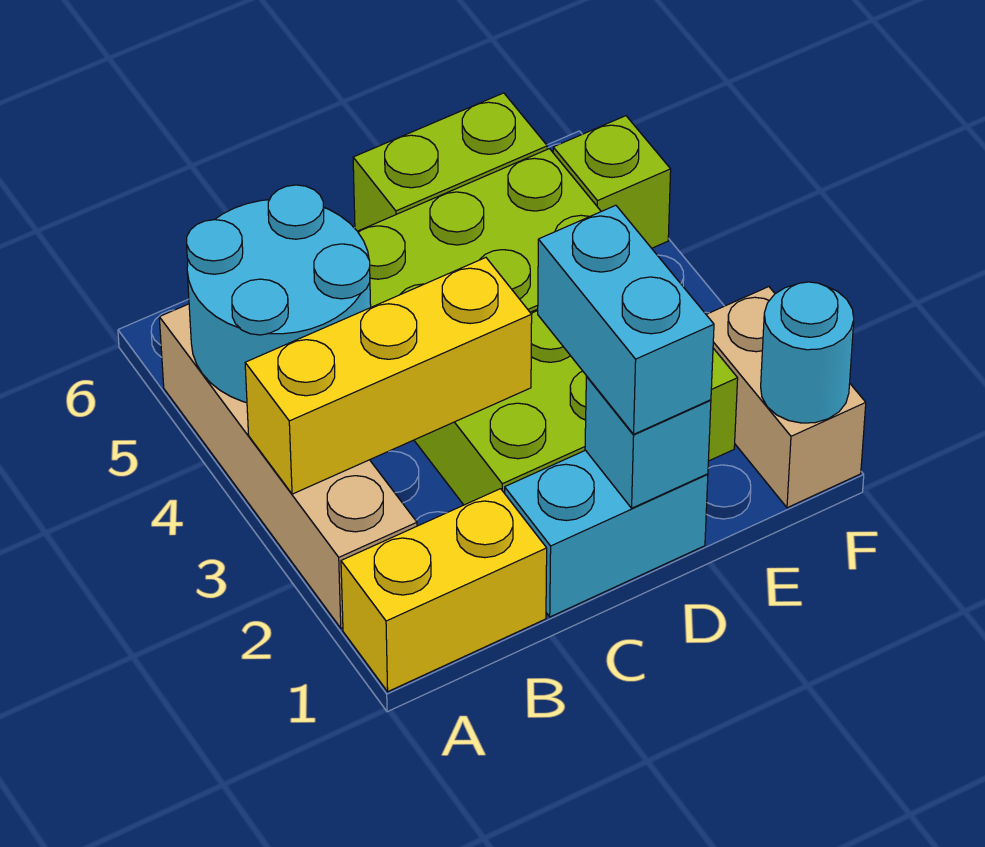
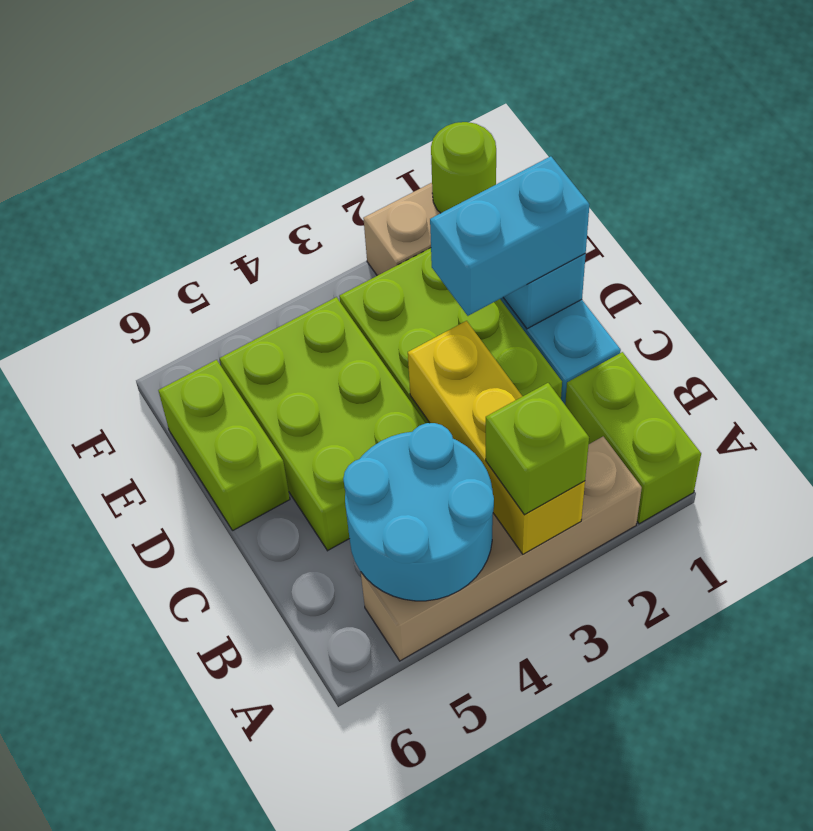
yellow brick A1:B1 level 1 -> lime brick A1:B1 level 1
cyan round brick F1 level 2 -> lime round brick F1 level 2
lime brick F5 level 1 -> lime brick A3 level 3

